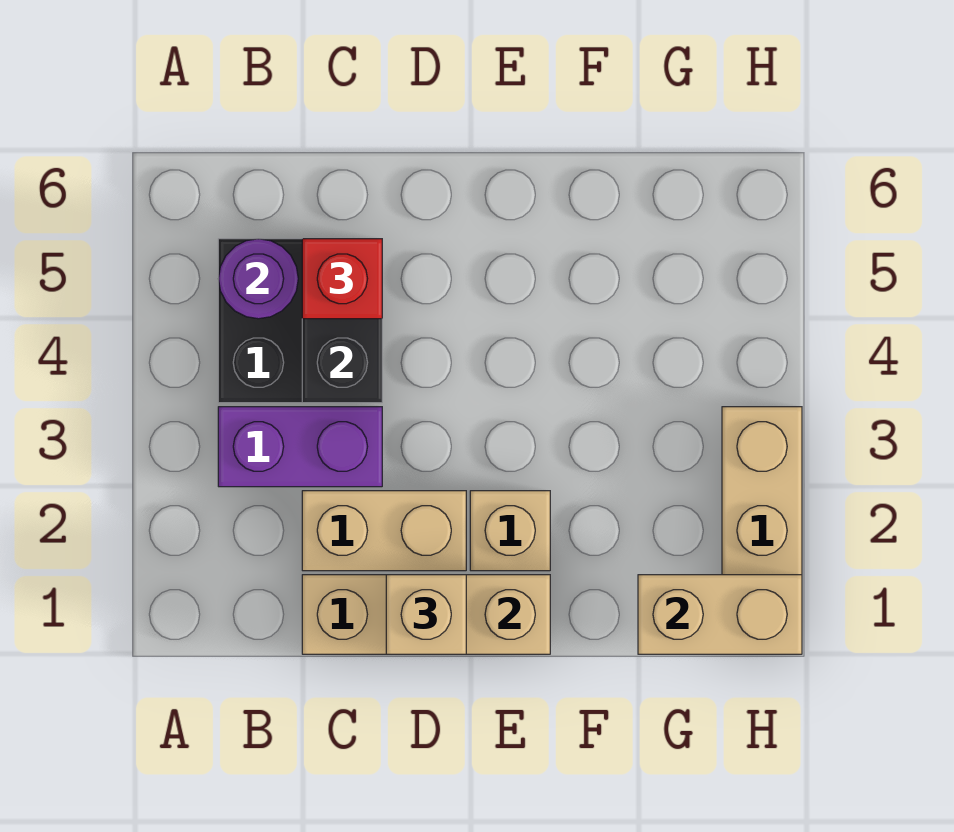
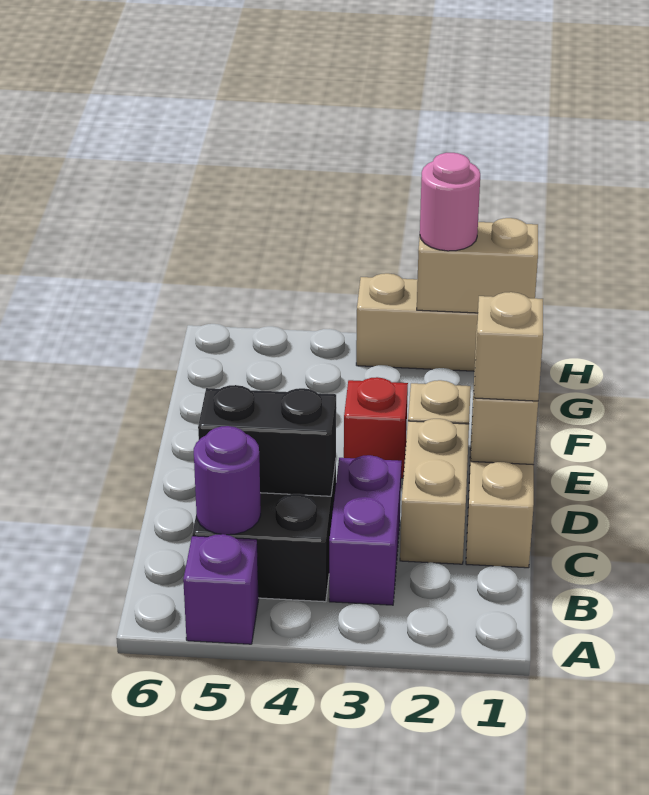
none -> purple brick A5 level 1
red brick C5 level 3 -> red brick E3 level 1
tan brick G1:H1 level 2 -> tan brick H1:H2 level 2
none -> pink round brick H2 level 3

